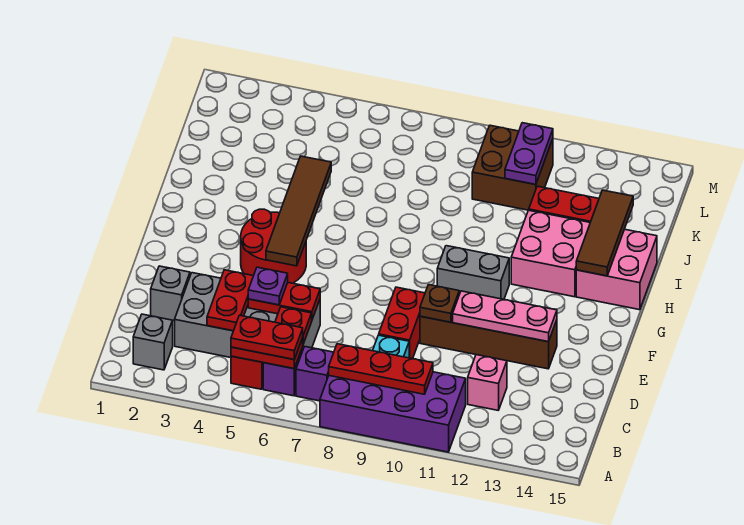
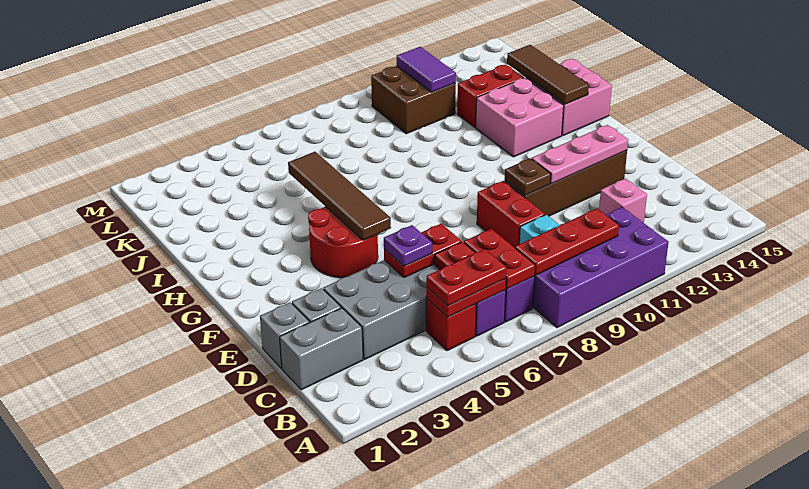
grey brick B2 level 1 -> grey brick D1 level 1
red plate C4:D4 level 2 -> red plate B7:C7 level 2
grey brick G10:G11 level 1 -> grey brick C1:C2 level 1
purple plate K11:L11 level 2 -> purple tile K11:L11 level 2

